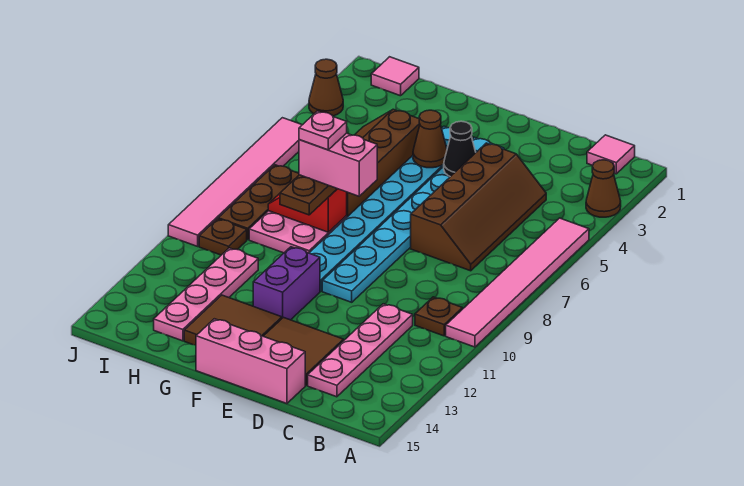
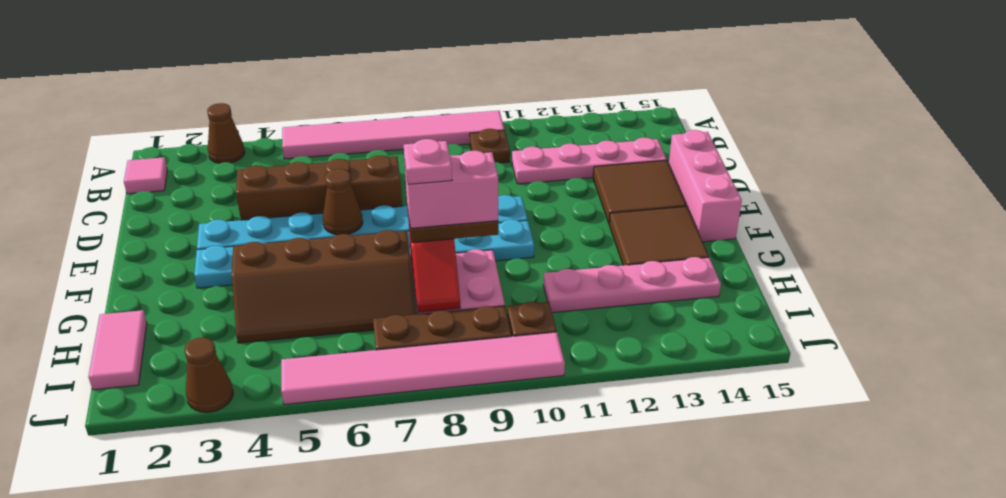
black cone E4 level 2 -> none
brown cone F4 level 2 -> brown cone E6 level 2
pink brick F8:G8 level 4 -> pink brick G8:G9 level 4
purple brick F11:F12 level 1 -> none
pink tile I1 level 1 -> pink tile H1:I1 level 1

